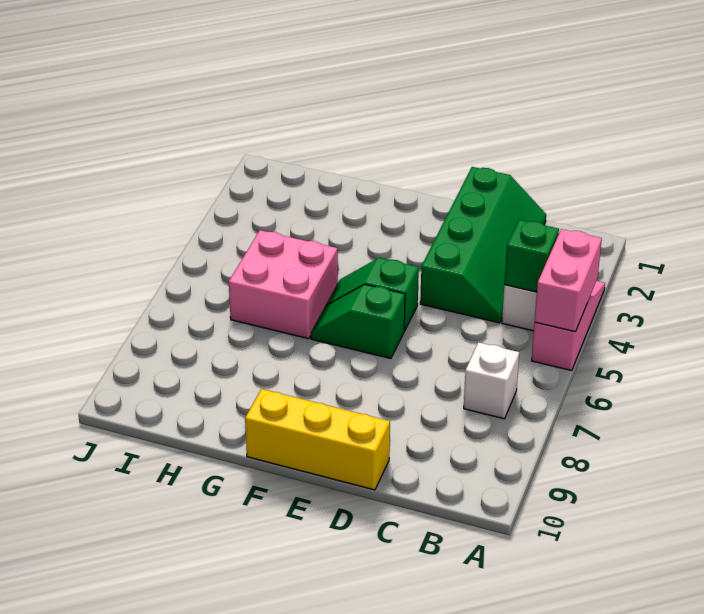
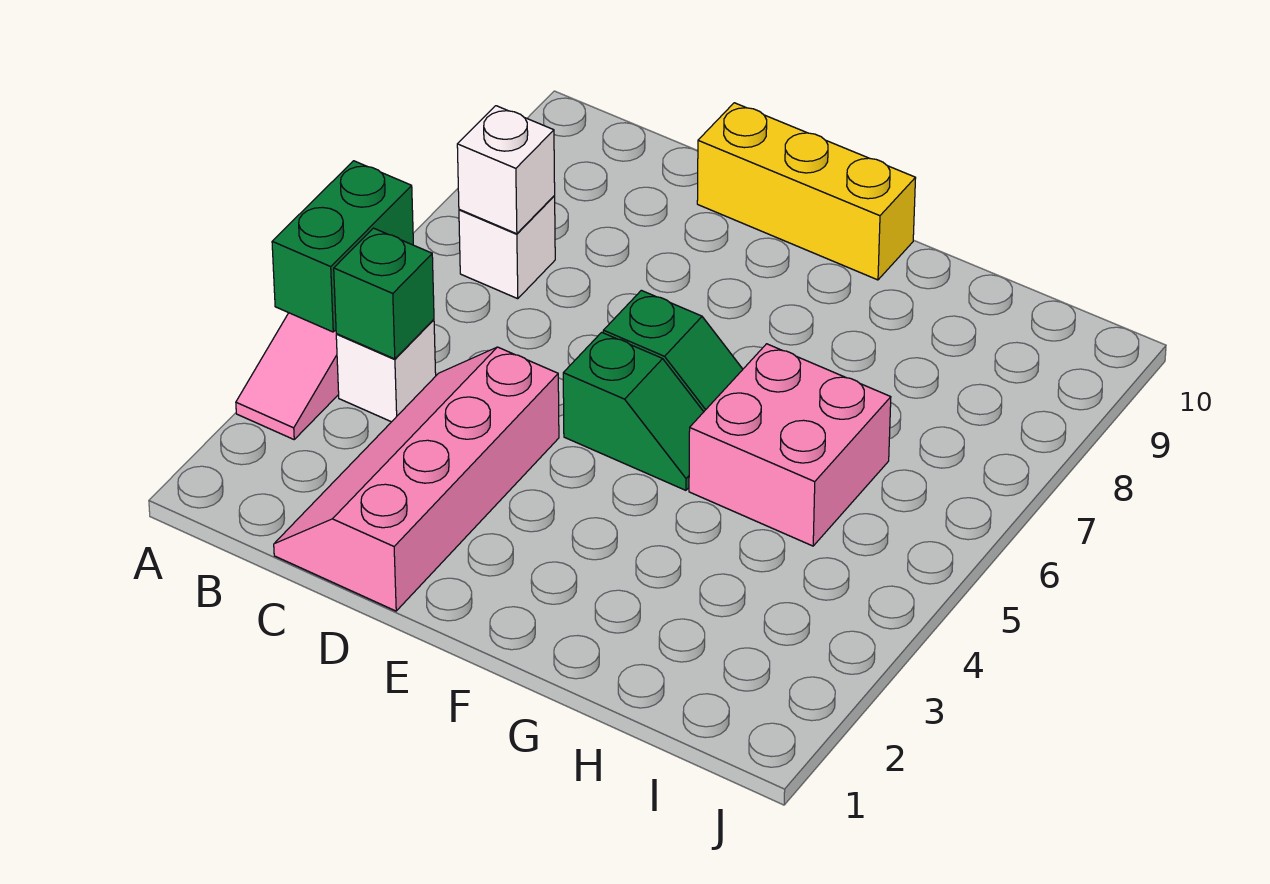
pink brick A4:A5 level 2 -> green brick A4:A5 level 2
none -> white brick B7 level 2
green slope C1:D4 level 1 top D -> pink slope C1:D4 level 1 top D

